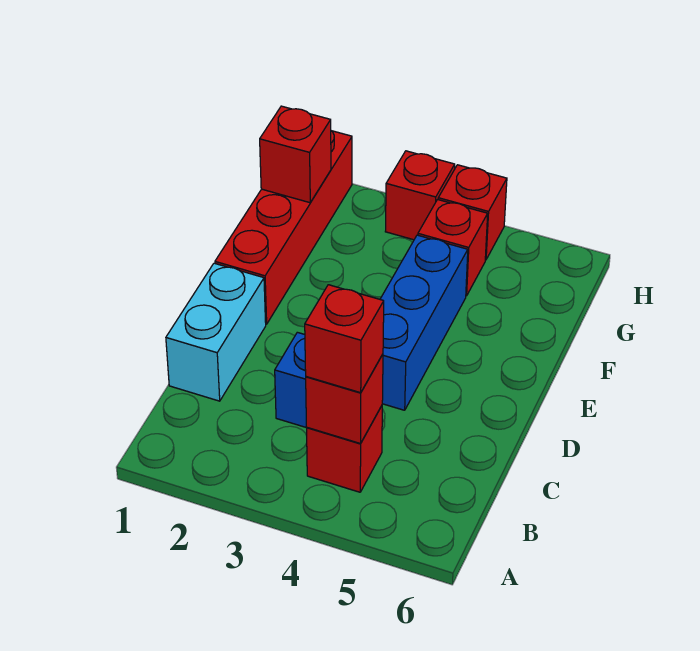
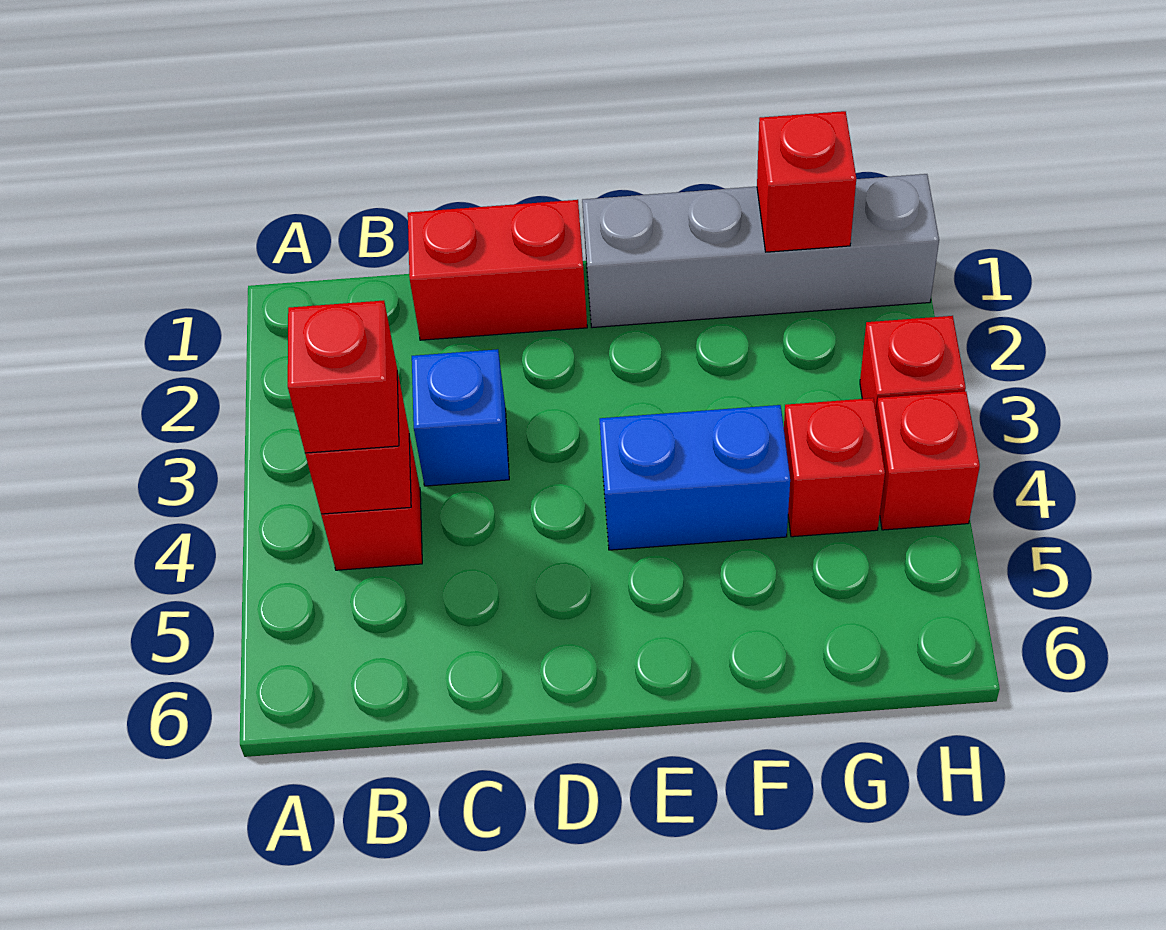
cyan brick C1:D1 level 1 -> red brick C1:D1 level 1
blue brick D4:F4 level 1 -> blue brick E4:F4 level 1
red brick E1:H1 level 1 -> grey brick E1:H1 level 1

